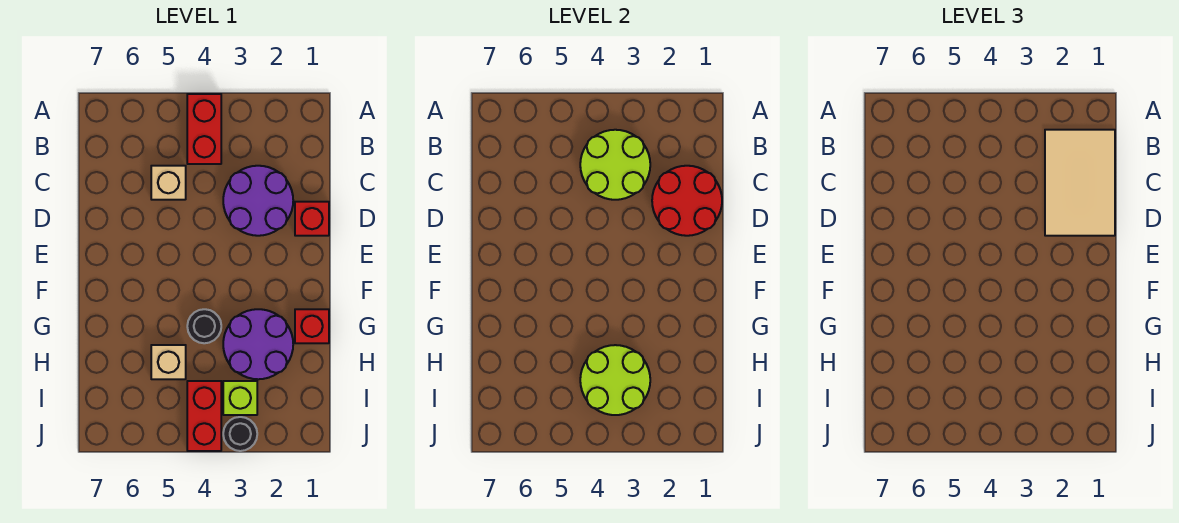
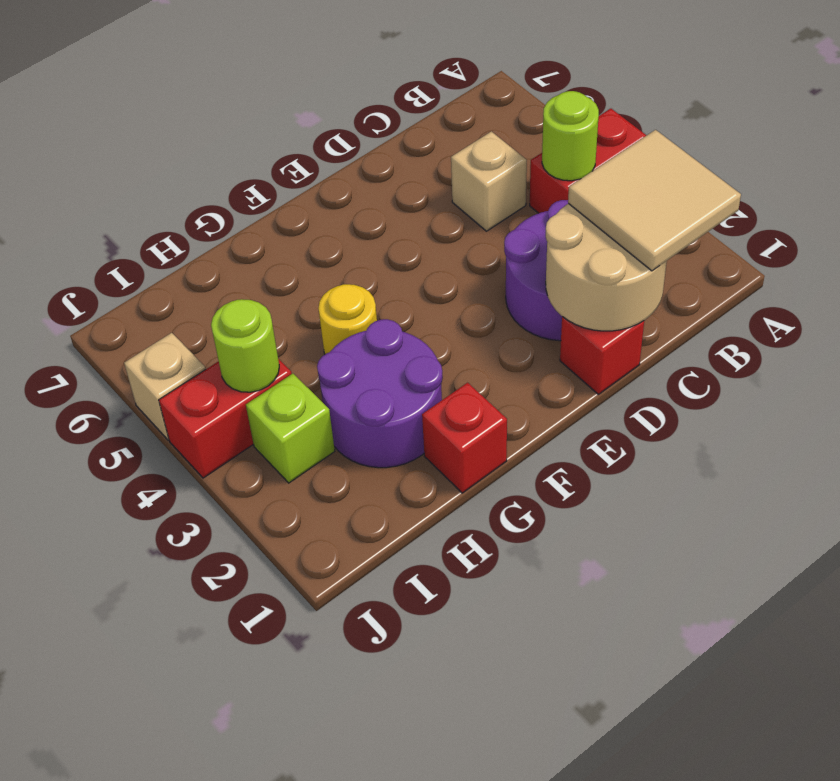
tan tile B1:D2 level 3 -> tan tile B1:C2 level 3
lime round brick B3:C4 level 2 -> lime round brick B4 level 2
red round brick C1:D2 level 2 -> tan round brick C1:D2 level 2
black round brick G4 level 1 -> yellow round brick G4 level 1
lime round brick H3:I4 level 2 -> lime round brick I4 level 2
tan brick H5 level 1 -> tan brick J5 level 1
black round brick J3 level 1 -> none

